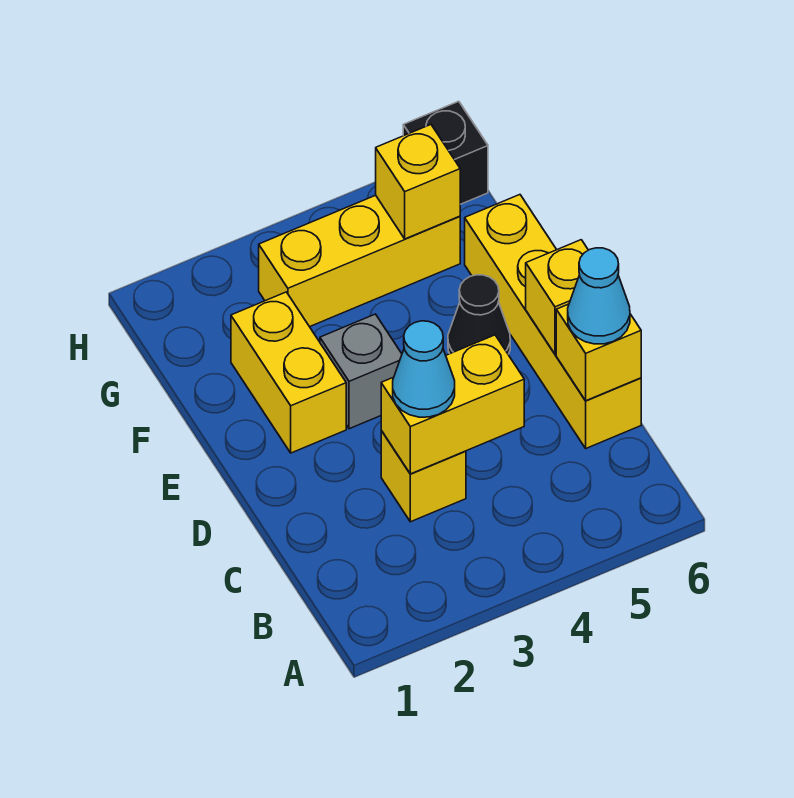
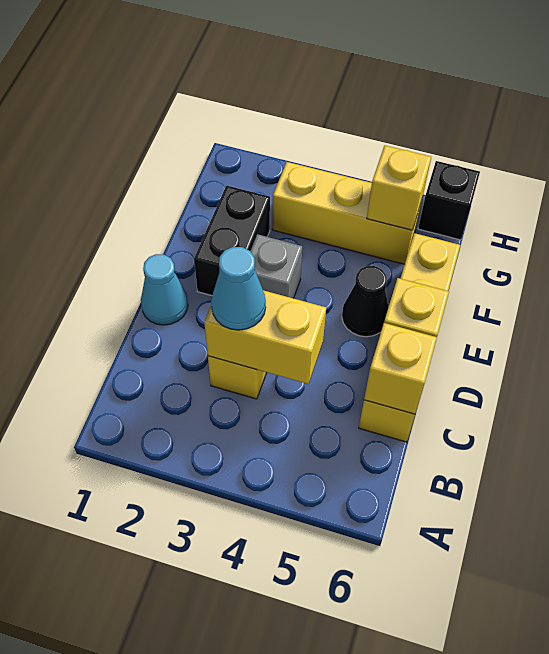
cyan cone C6 level 3 -> cyan cone D1 level 1
yellow brick E2:F2 level 1 -> black brick E2:F2 level 1

